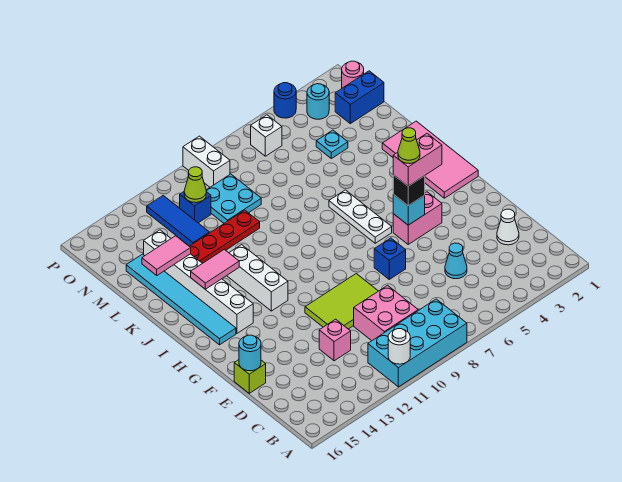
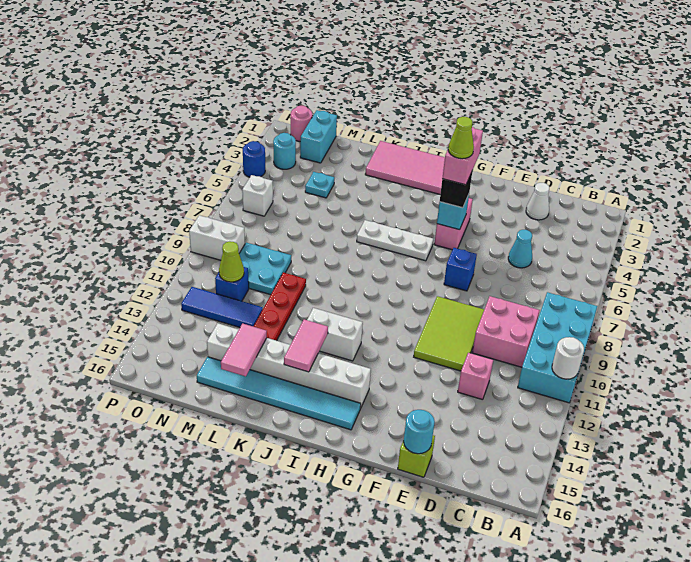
white brick H12:J12 level 1 -> white brick I12:J12 level 1
blue brick N1:N2 level 1 -> cyan brick N1:N2 level 1

